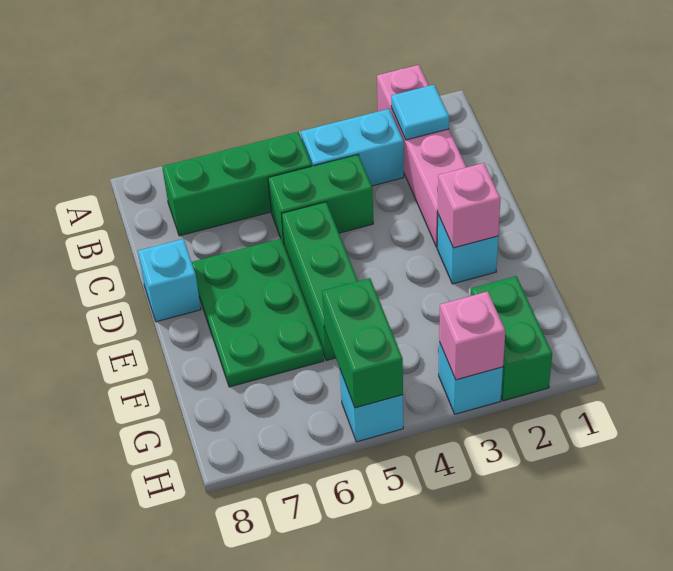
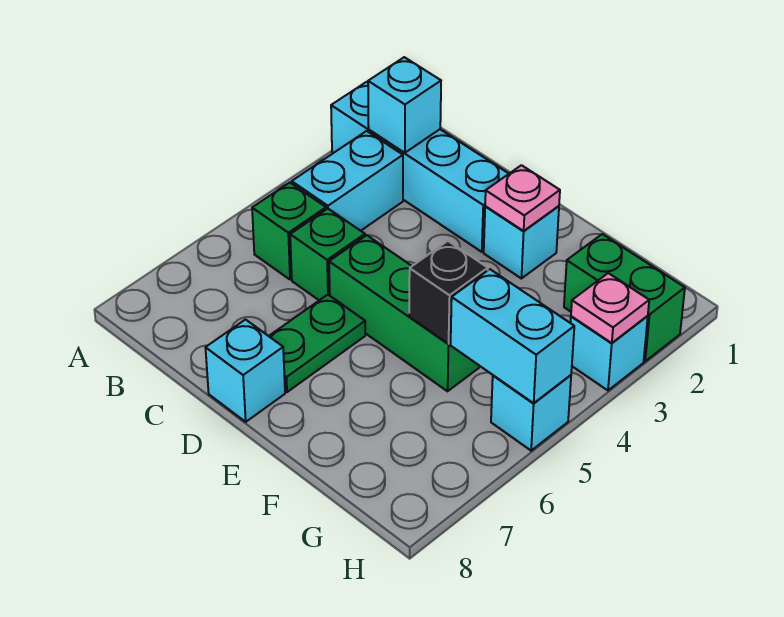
pink brick A2:D2 level 1 -> cyan brick A2:D2 level 1
cyan tile B2 level 2 -> cyan brick B2 level 2
green brick B5:B7 level 1 -> green brick B5 level 1
green brick C4:C5 level 1 -> green brick C5 level 1
green plate D6:F7 level 1 -> green plate D6:D7 level 1
pink brick E2 level 2 -> pink plate E2 level 2
none -> black brick F5 level 2
green brick G5:H5 level 2 -> cyan brick G5:H5 level 2
pink brick H3 level 2 -> pink plate H3 level 2

